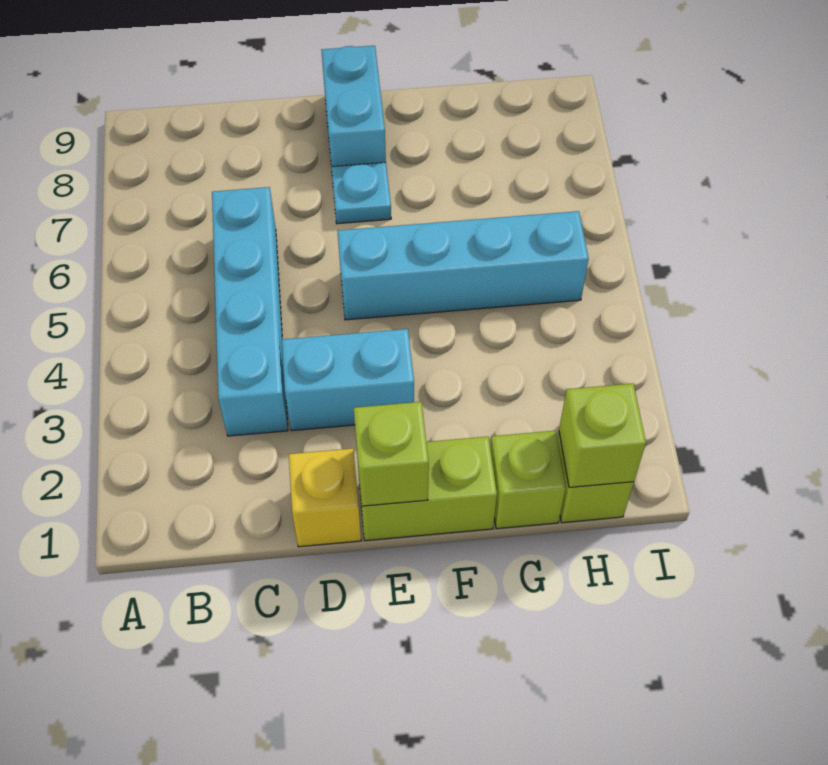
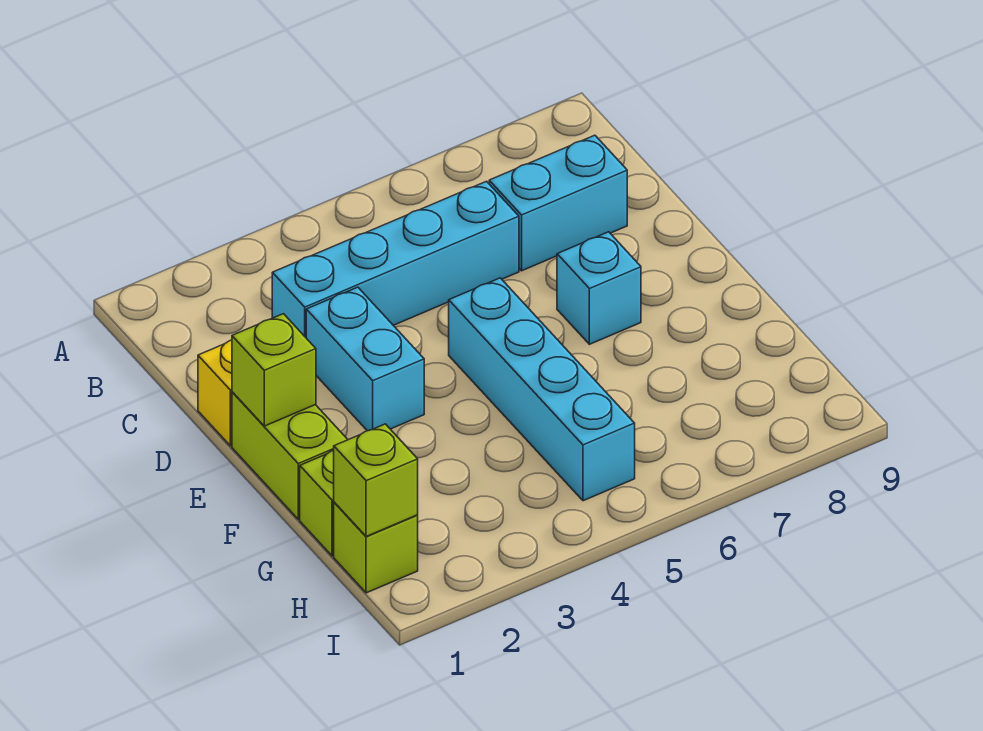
cyan plate E7 level 1 -> cyan brick E7 level 1
cyan brick E8:E9 level 1 -> cyan brick C7:C8 level 1

